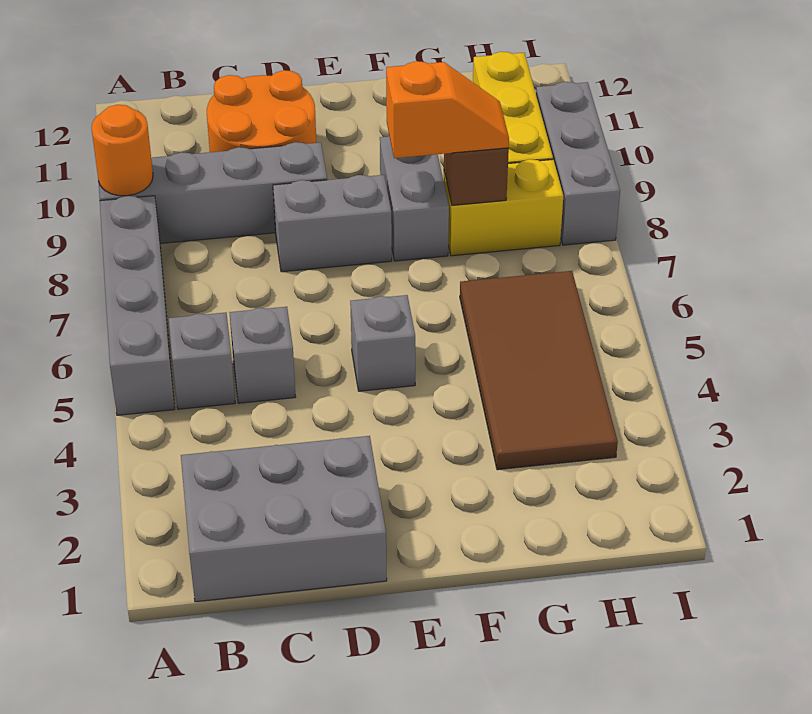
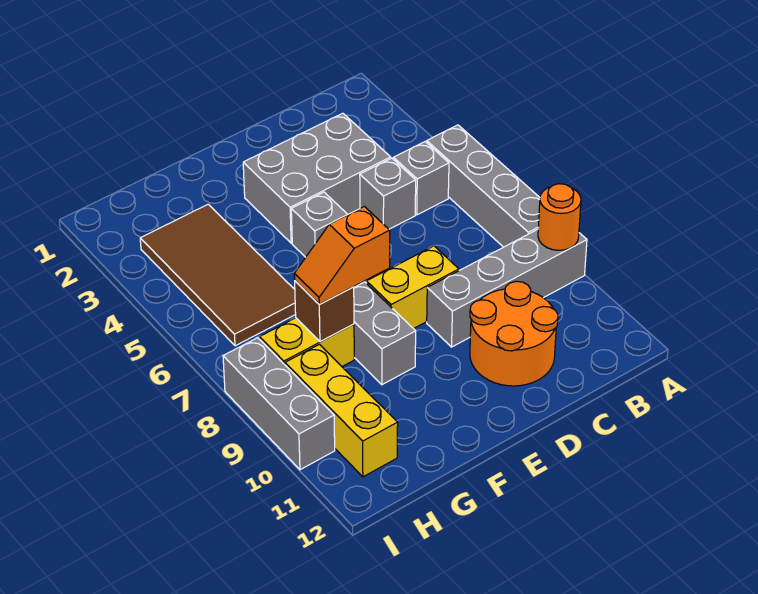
grey brick B1:D2 level 1 -> grey brick C3:E4 level 1
grey brick D8:E8 level 1 -> yellow brick D8:E8 level 1

